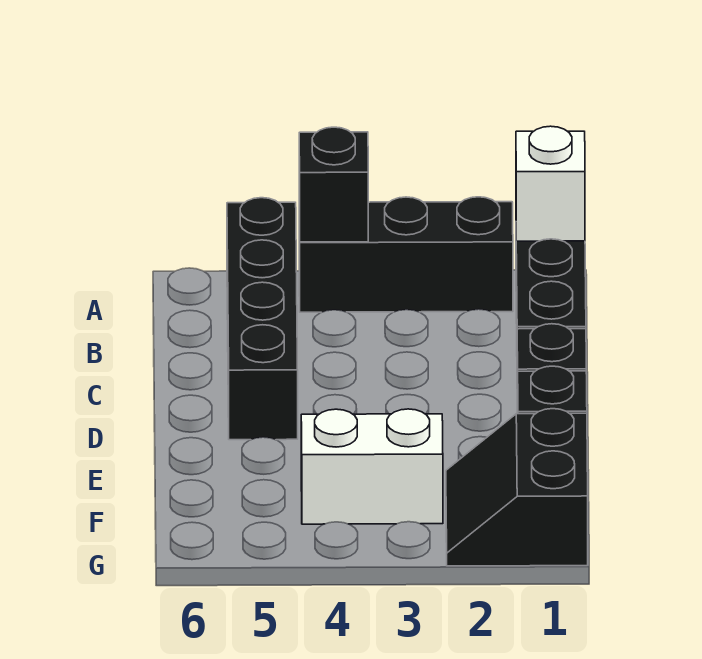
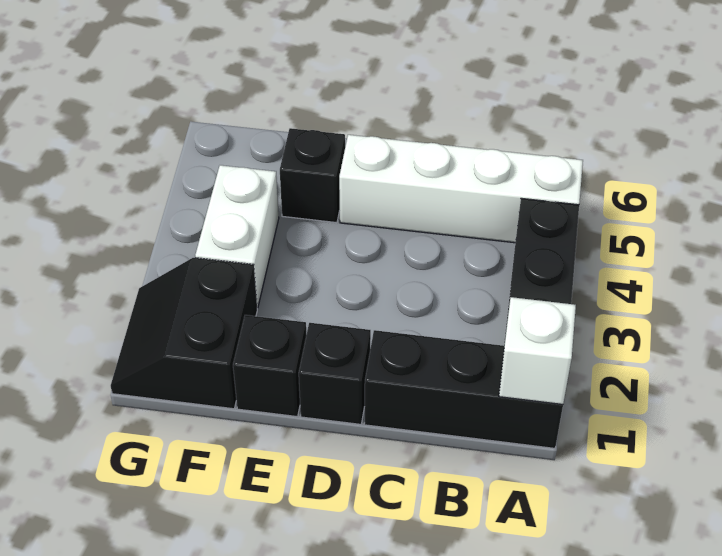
black brick A4 level 2 -> black brick E5 level 1
black brick A5:D5 level 1 -> white brick A5:D5 level 1
black slope F1:G2 level 1 top 1 -> black slope F1:G2 level 1 top F

